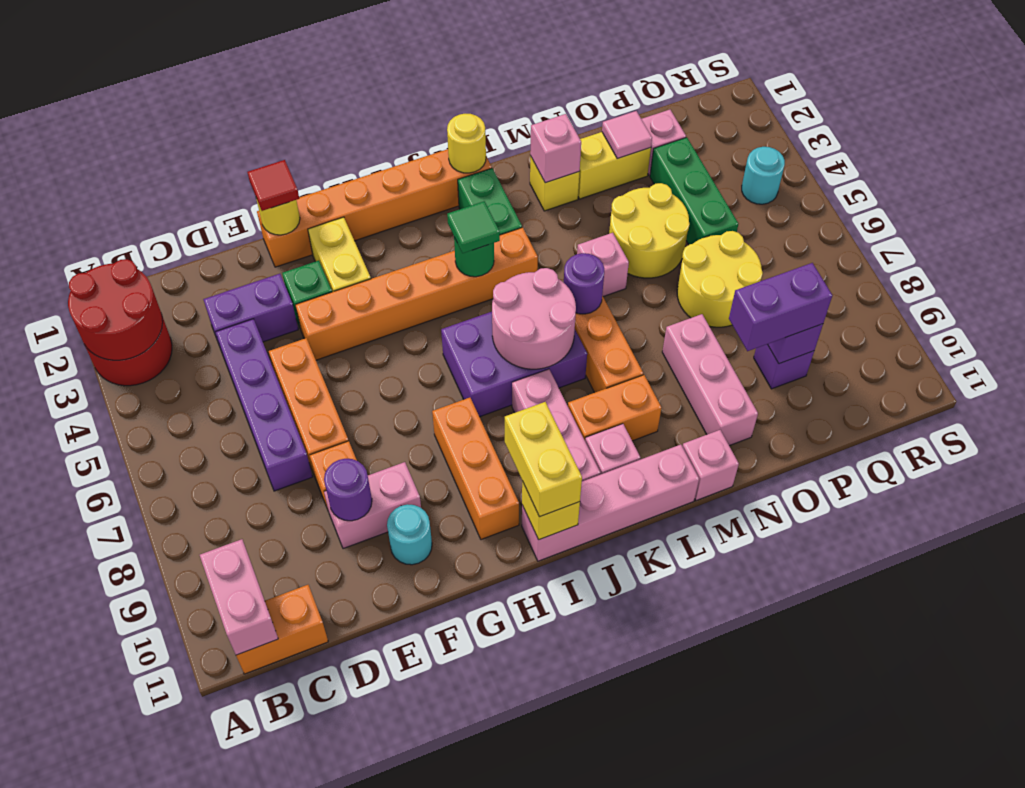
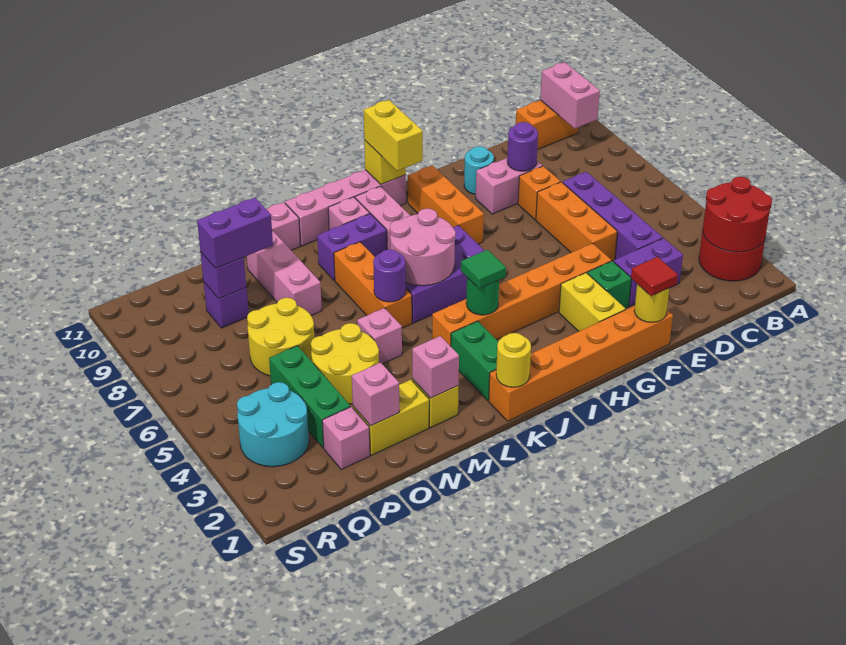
orange brick K9:L9 level 1 -> purple brick K9:L9 level 1
pink tile O2 level 2 -> pink brick O2 level 2
cyan round brick R4 level 1 -> cyan round brick Q3:R4 level 1

